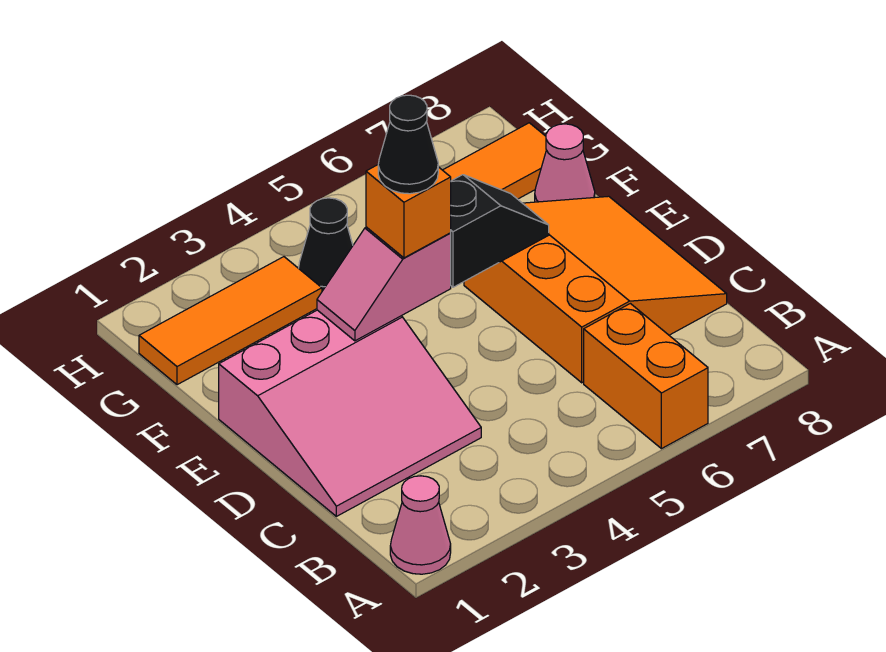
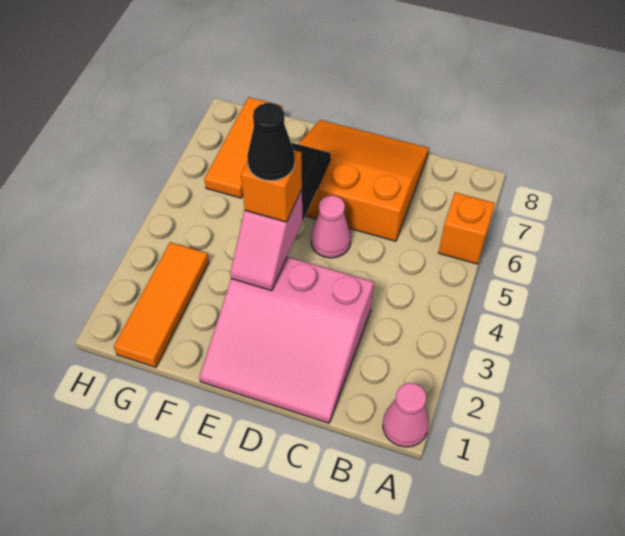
orange brick A6:B6 level 1 -> orange brick A6 level 1
pink slope C1:E3 level 1 top E -> pink slope C1:E3 level 1 top 3
pink cone F8 level 1 -> pink cone D5 level 1
black cone G4 level 1 -> none

